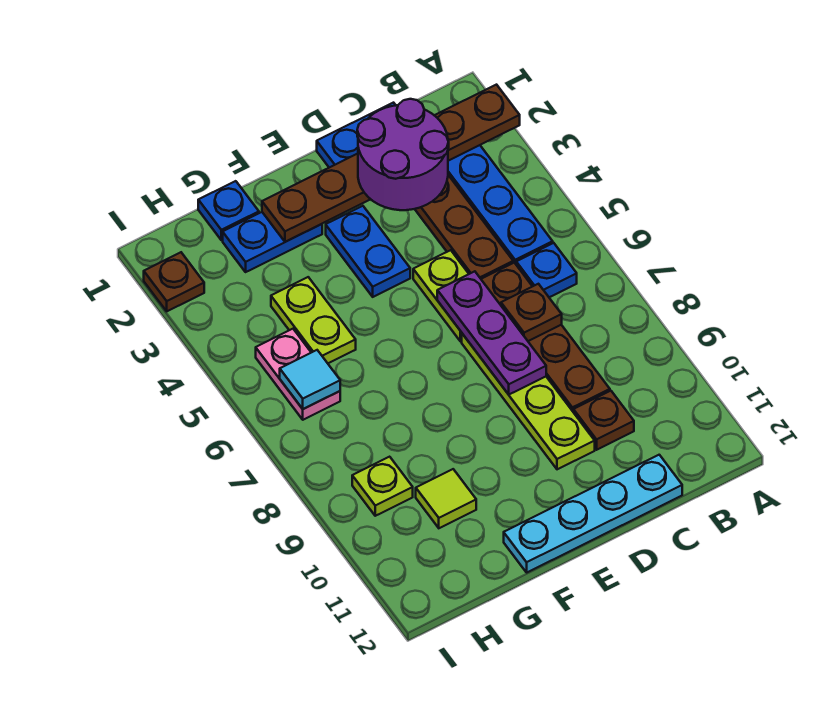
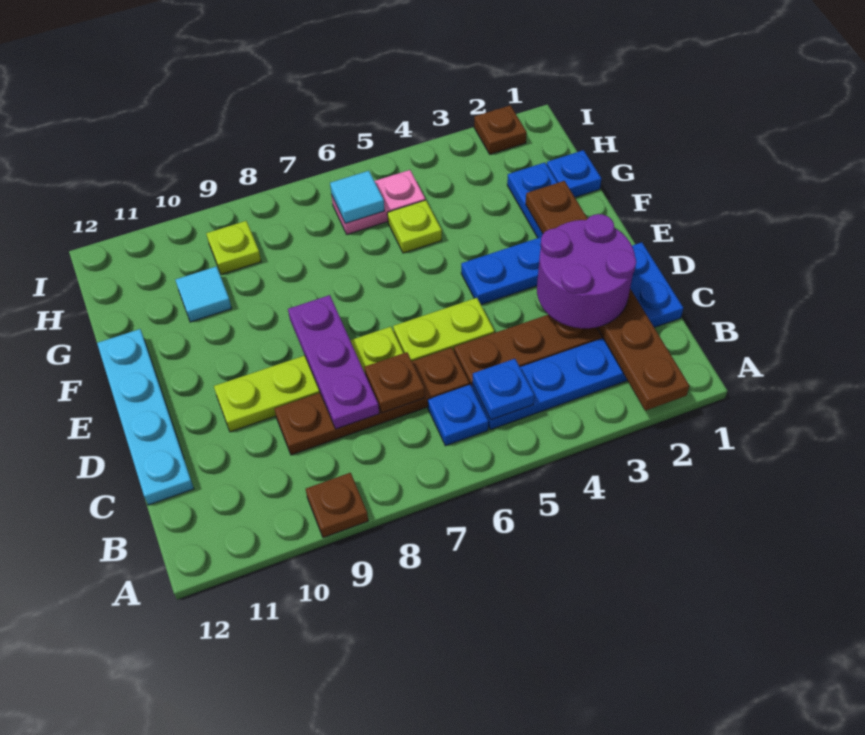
none -> blue plate B5 level 2
brown plate C10 level 1 -> brown plate A9 level 1
purple plate D6:D8 level 2 -> purple plate C8:E8 level 2
lime plate G4:G5 level 1 -> lime plate G5 level 1
lime tile G10 level 1 -> cyan tile G10 level 1

